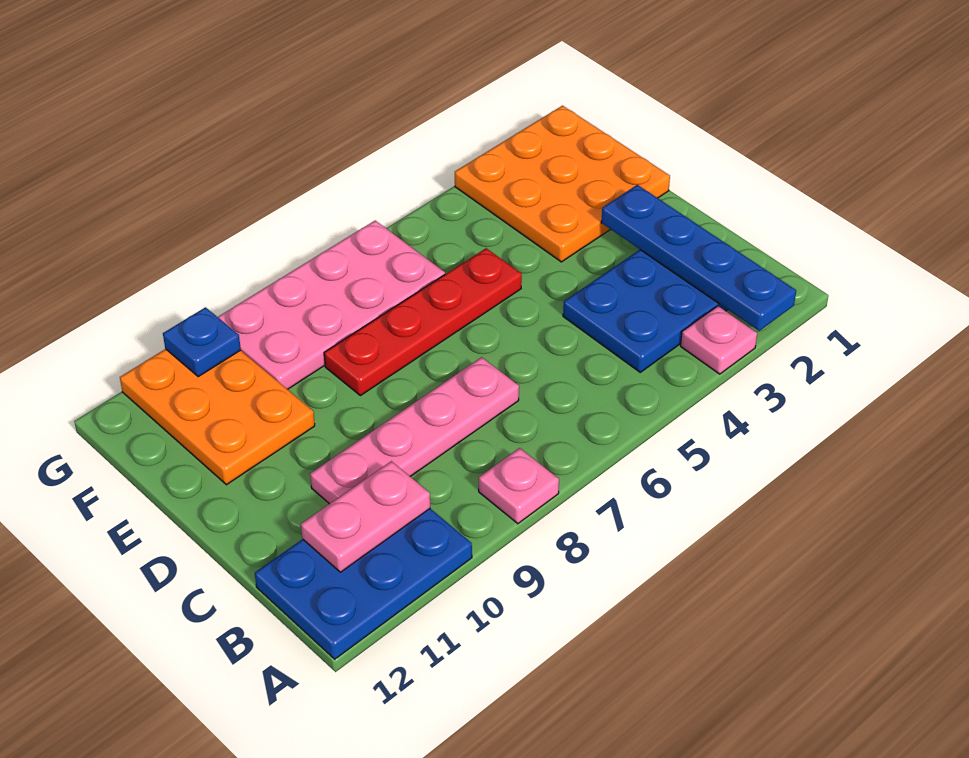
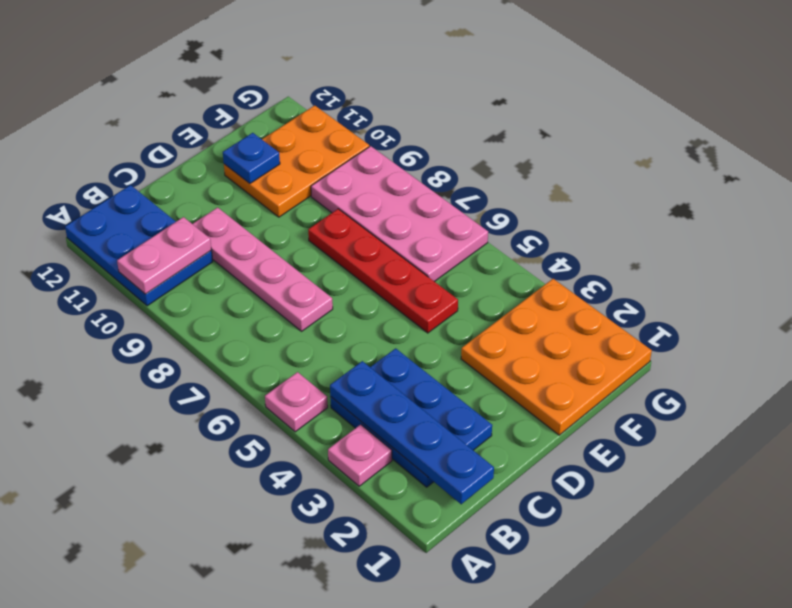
blue plate A2:D2 level 2 -> blue plate B1:B4 level 2
pink plate A8 level 1 -> pink plate A5 level 1
pink plate B10:B11 level 2 -> pink plate A10:B10 level 2
blue plate G10 level 2 -> blue plate E11 level 2

